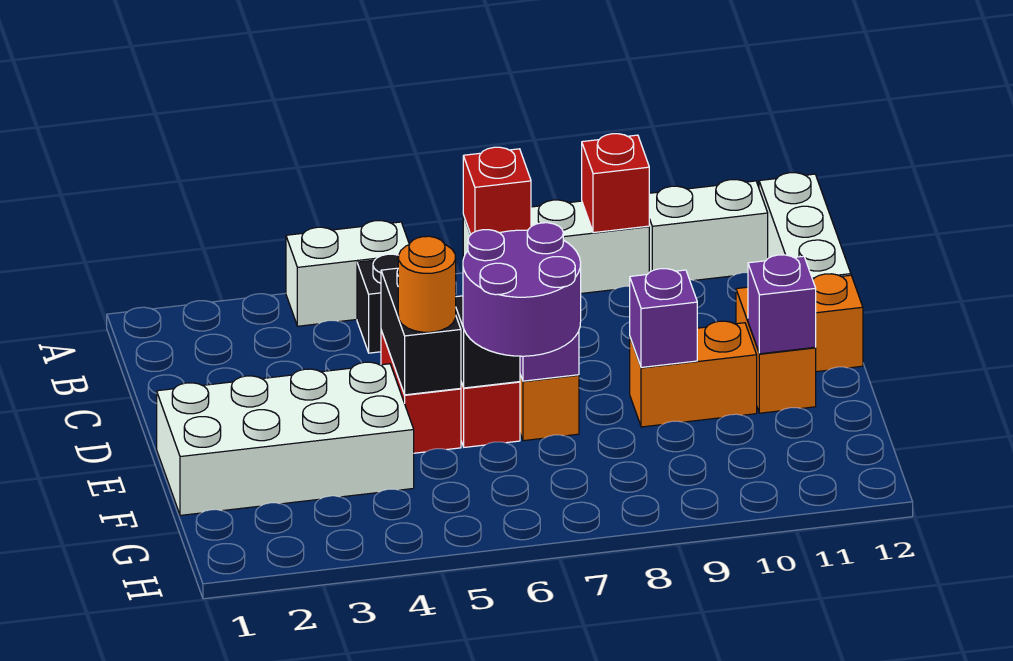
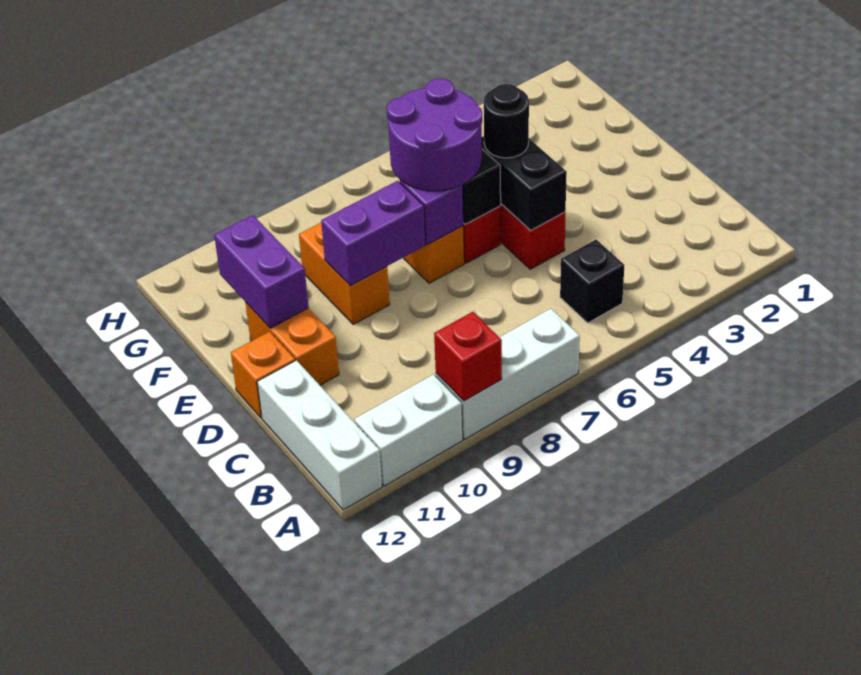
white brick A4:A5 level 1 -> none
red brick A7 level 2 -> none
white brick E1:F4 level 1 -> none
orange round brick E5 level 3 -> black round brick E5 level 3
orange brick E9:E10 level 1 -> orange brick E9:F9 level 1
purple brick E9 level 2 -> purple brick E8:E9 level 2
purple brick E11 level 2 -> purple brick E11:F11 level 2

